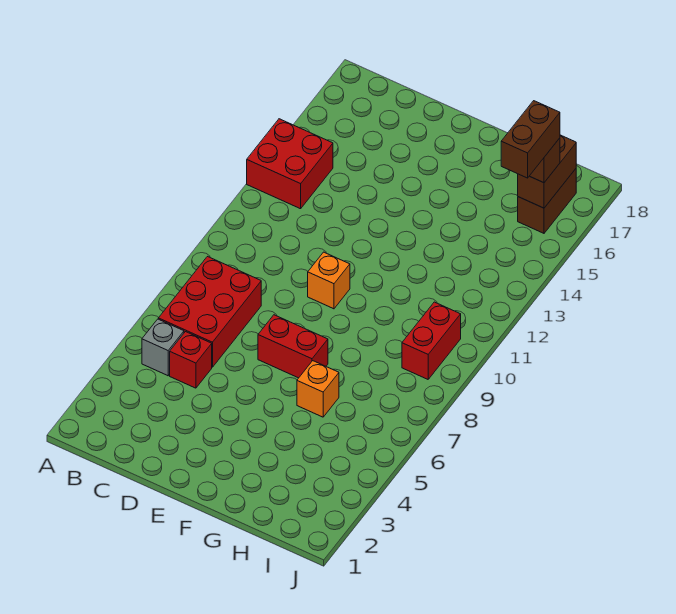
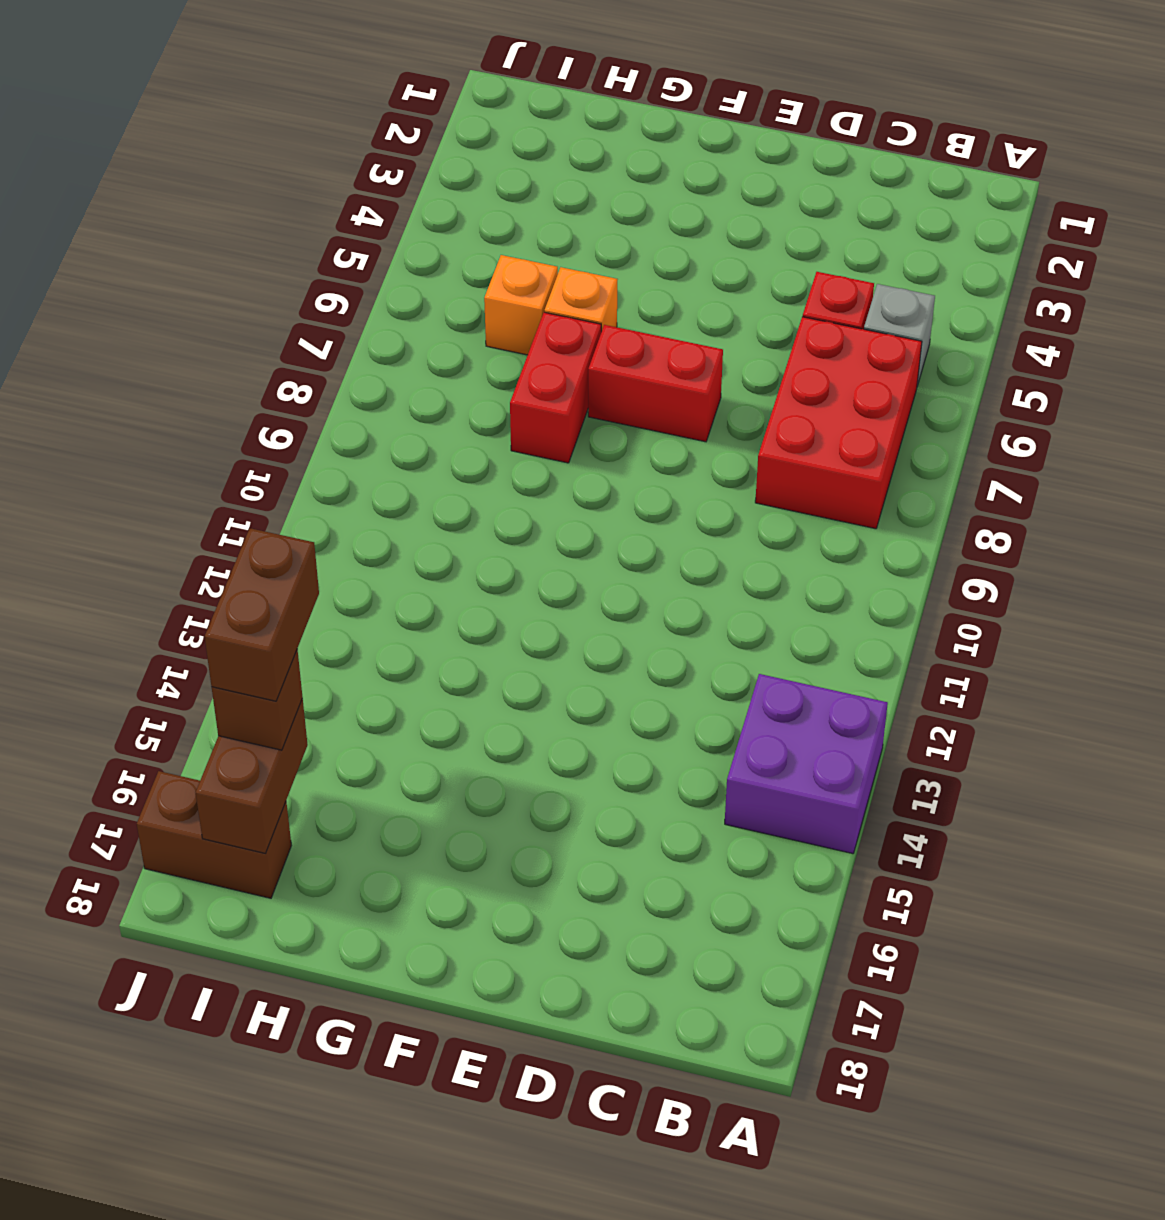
red brick A13:B14 level 1 -> purple brick A13:B14 level 1
orange brick E10 level 1 -> orange brick H6 level 1
red brick I9:I10 level 1 -> red brick G7:G8 level 1
brown brick I16:I17 level 1 -> brown brick I17:J17 level 1

